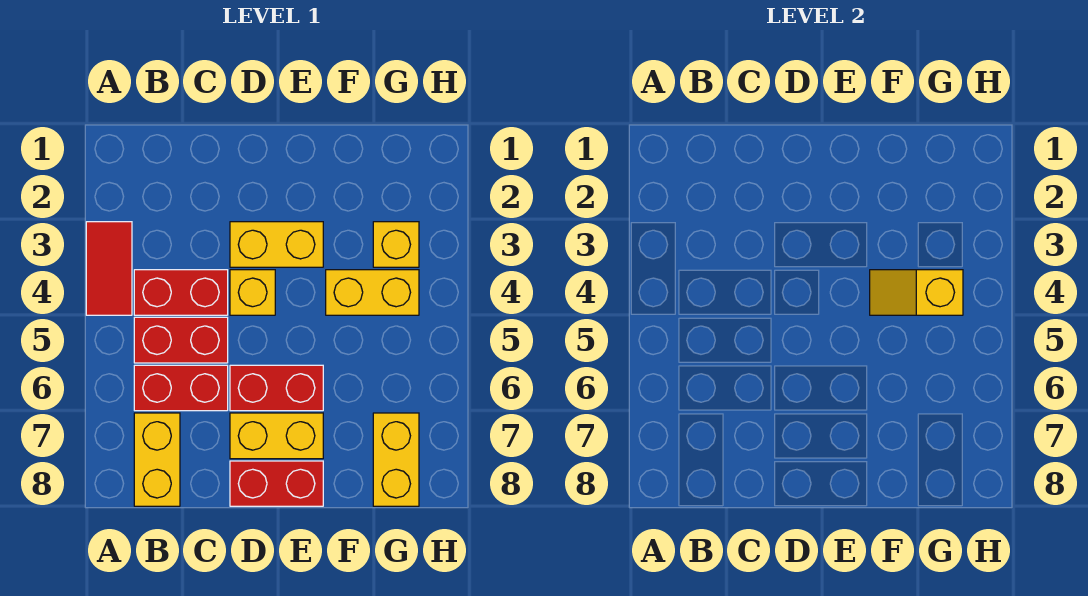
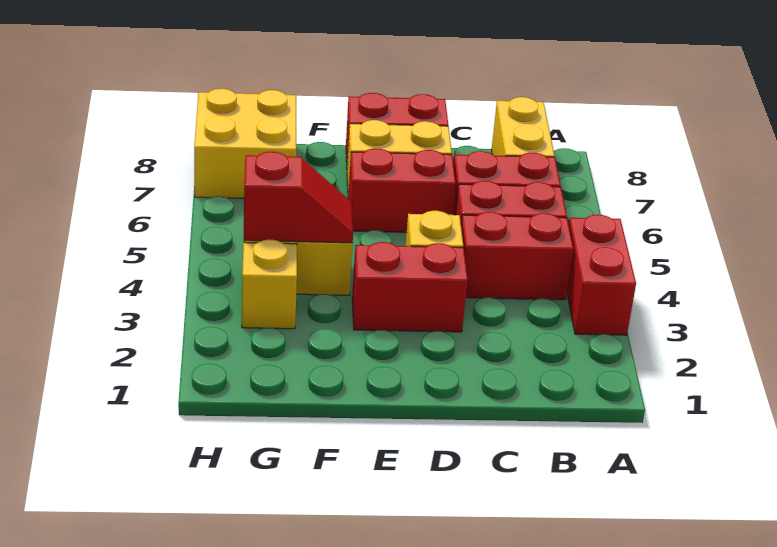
red tile A3:A4 level 1 -> red brick A3:A4 level 1
yellow brick D3:E3 level 1 -> red brick D3:E3 level 1
yellow slope F4:G4 level 2 top G -> red slope F4:G4 level 2 top G
yellow brick G7:G8 level 1 -> yellow brick G7:H8 level 1

